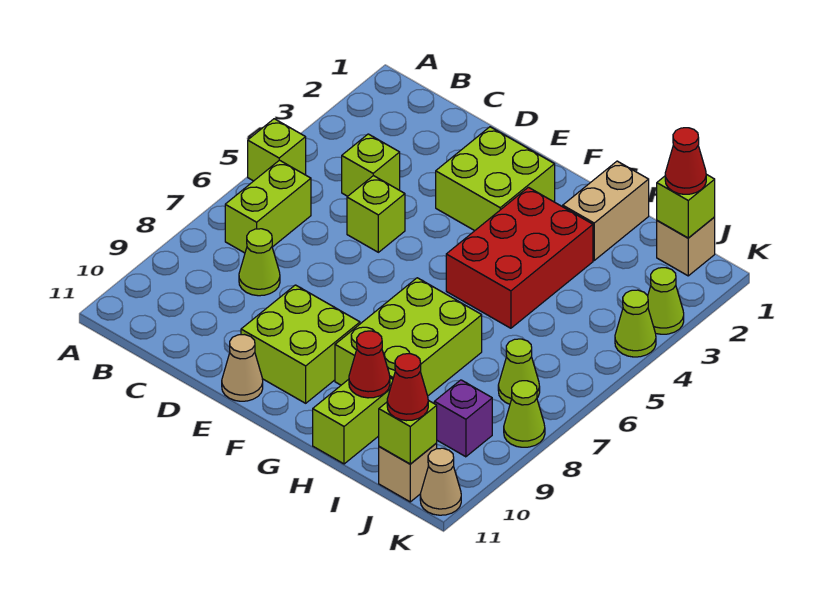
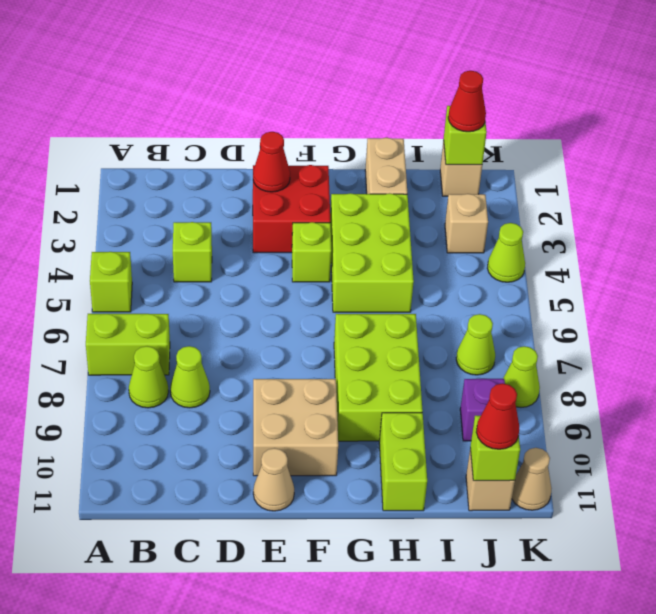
lime brick B6:B7 level 1 -> lime brick A7:B7 level 1
lime brick D5 level 1 -> lime brick F4 level 1
lime brick E2:F3 level 1 -> red brick E2:F3 level 1
lime brick E9:F10 level 1 -> tan brick E9:F10 level 1
red brick G3:H5 level 1 -> lime brick G3:H5 level 1
red cone H10 level 2 -> red cone E2 level 2
none -> tan brick J3 level 1
lime cone K3 level 1 -> lime cone B8 level 1

